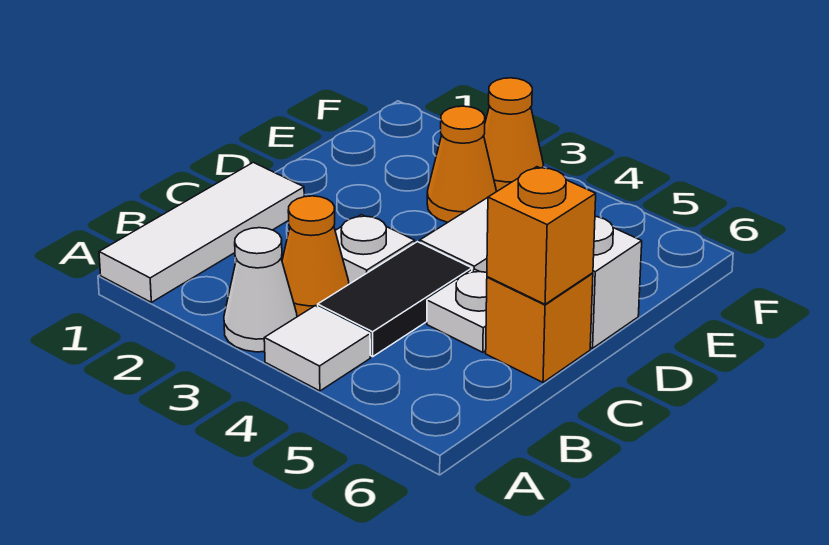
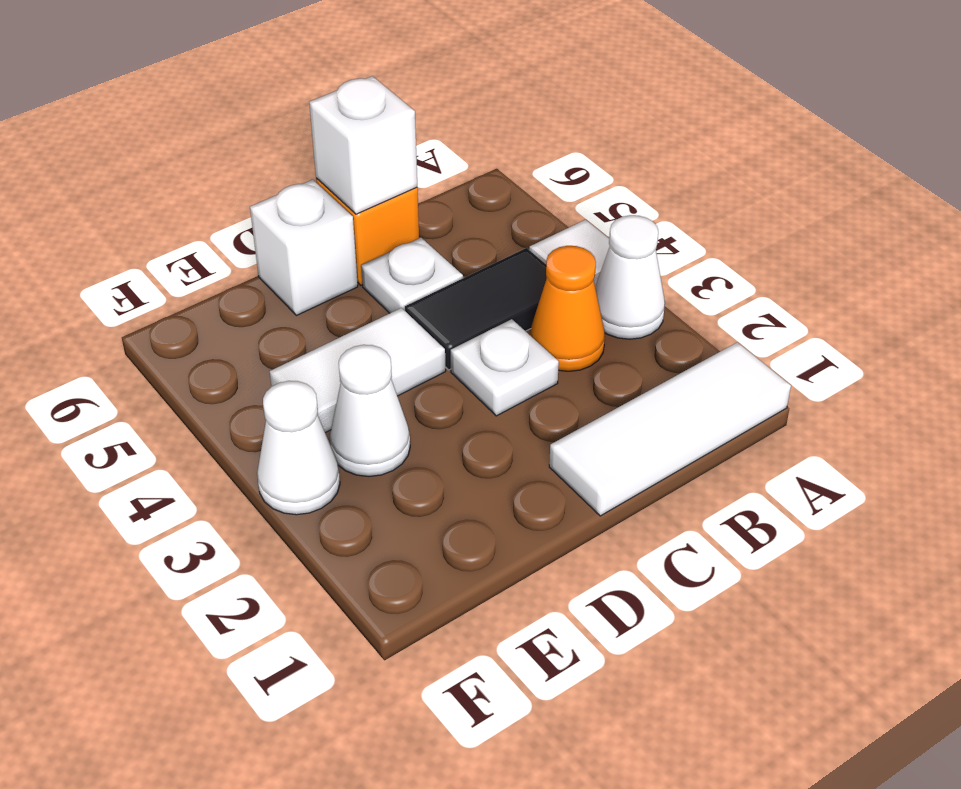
orange brick C6 level 2 -> white brick C6 level 2
orange cone E3 level 1 -> white cone E3 level 1
orange cone F3 level 1 -> white cone F3 level 1

